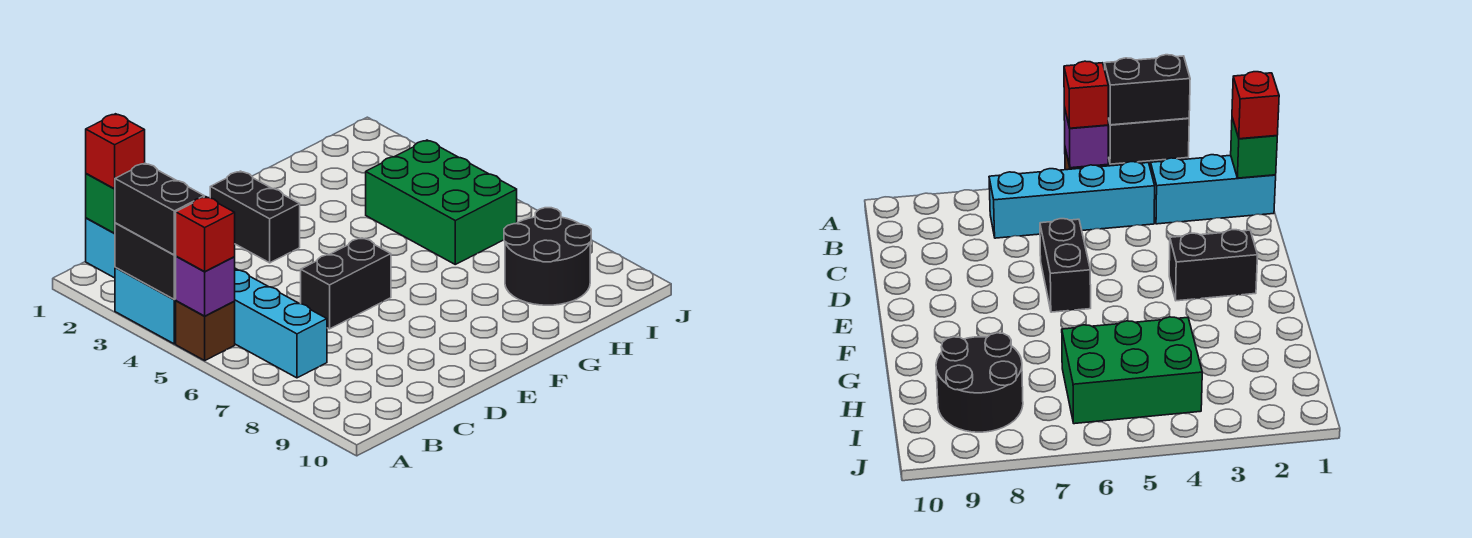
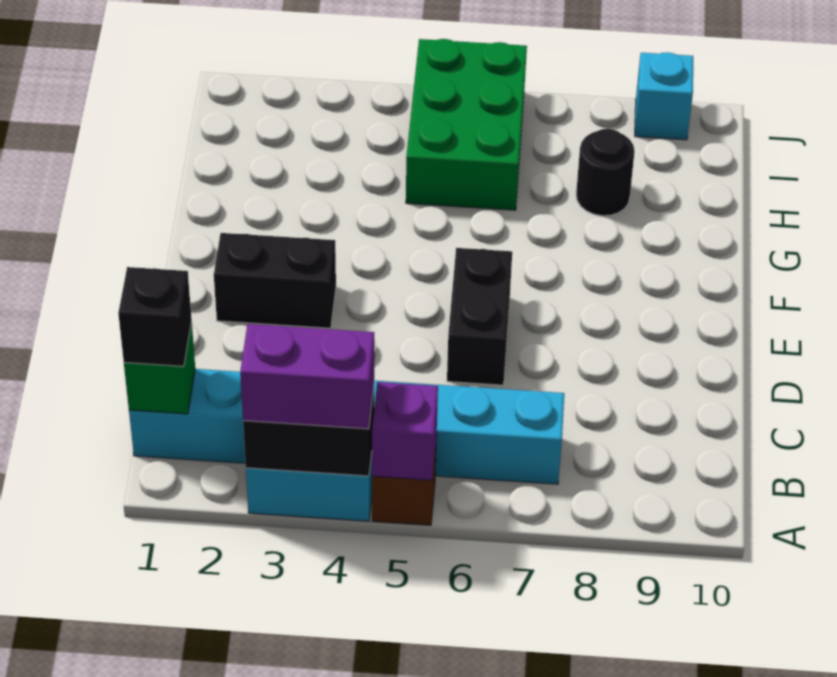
black brick A3:A4 level 3 -> purple brick A3:A4 level 3
red brick A5 level 3 -> none
red brick B1 level 3 -> black brick B1 level 3
green brick H4:I6 level 1 -> green brick H5:J6 level 1
black round brick H8:I9 level 1 -> black round brick H8 level 1
none -> cyan brick J9 level 1

